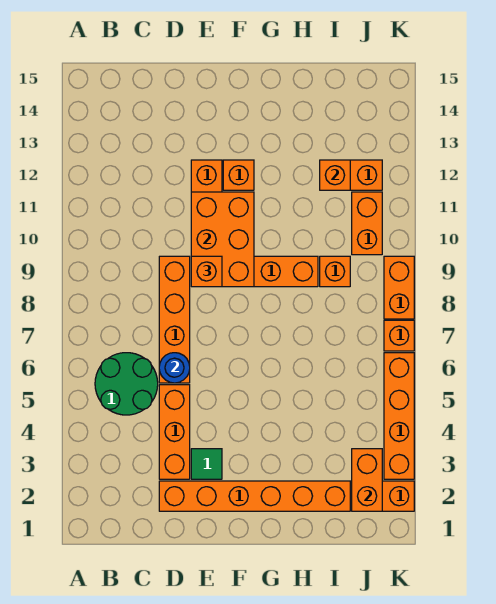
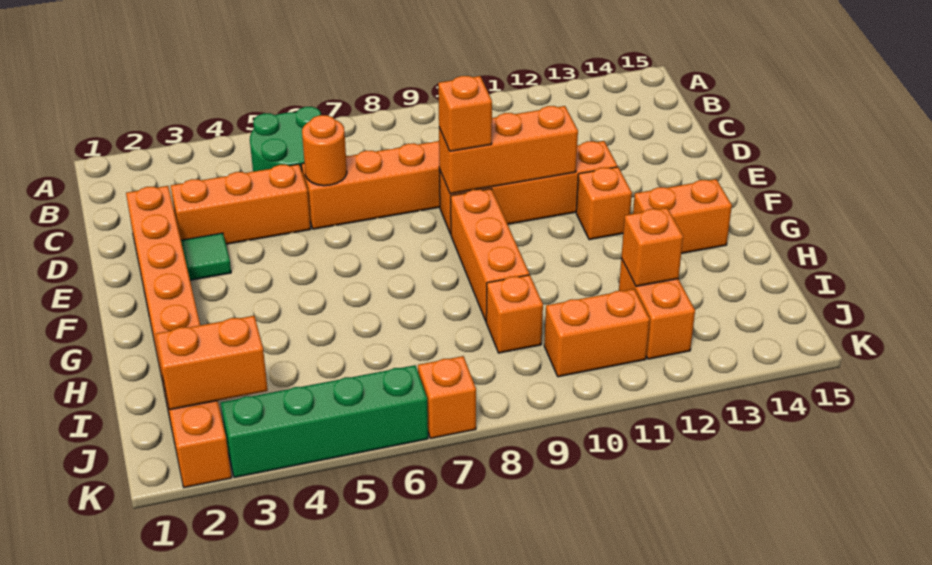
blue round brick D6 level 2 -> orange round brick D6 level 2
orange brick E9:F11 level 2 -> orange brick E9:E11 level 2
orange brick K3:K6 level 1 -> green brick K3:K6 level 1
orange brick K8:K9 level 1 -> orange brick G13:G14 level 1

